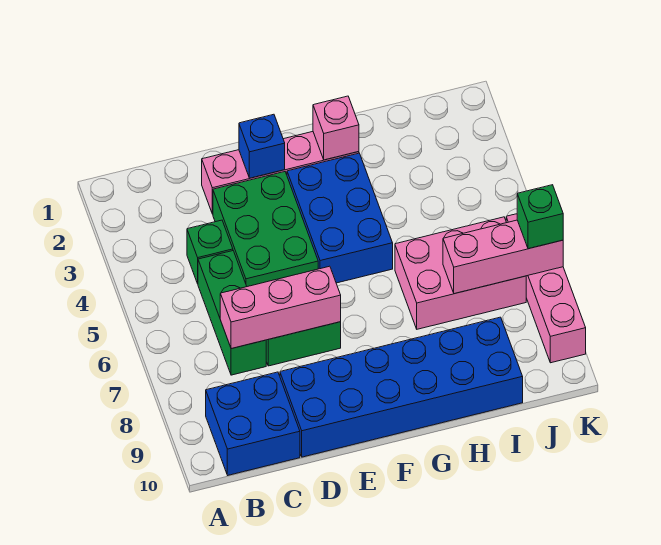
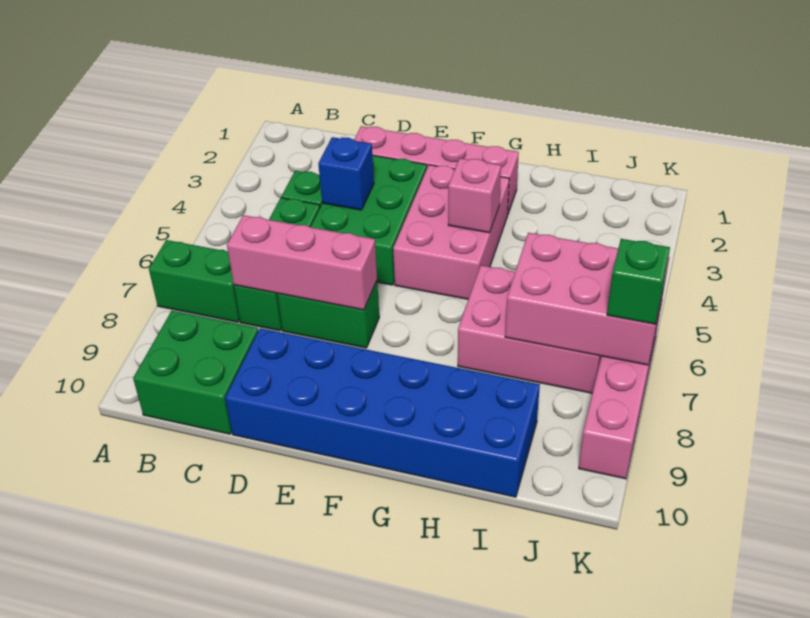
none -> green brick A7:B7 level 1
blue brick B9:C10 level 1 -> green brick B9:C10 level 1
blue brick E2 level 2 -> blue brick D4 level 2
blue brick F3:G5 level 1 -> pink brick F3:G5 level 1
pink brick G2 level 2 -> pink brick G4 level 2
pink brick I7:K7 level 2 -> pink brick I6:K7 level 2

